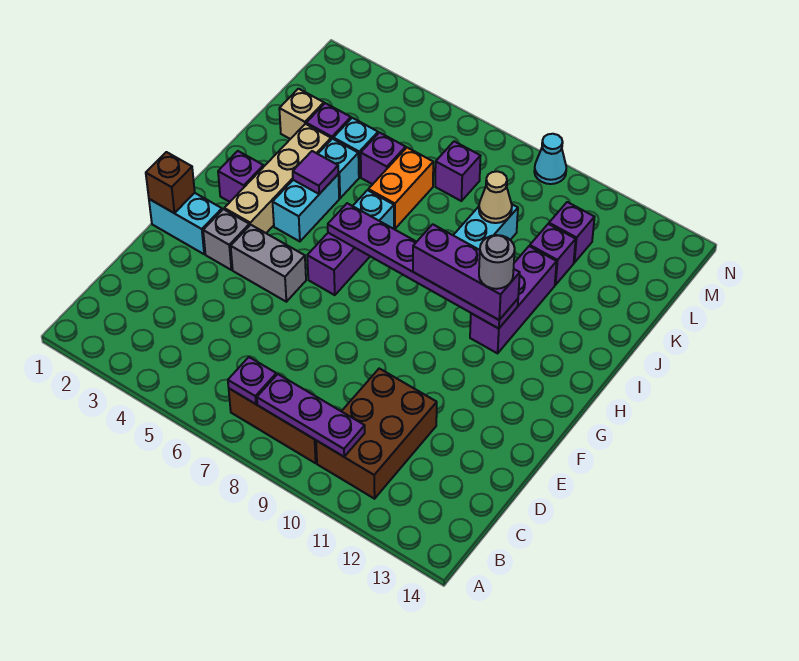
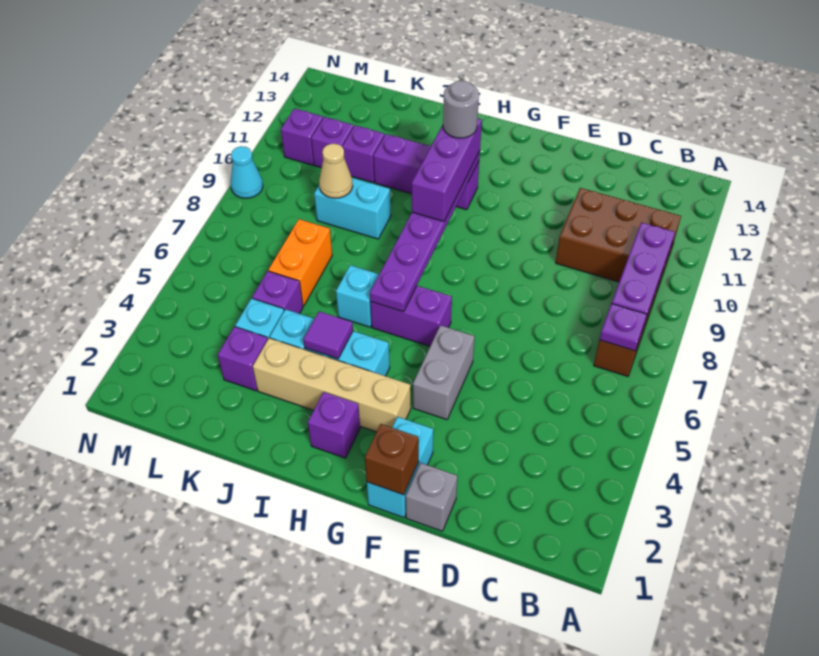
grey brick F3 level 1 -> grey brick E1 level 1
orange brick J6:K6 level 1 -> orange brick K6:K7 level 1
tan brick K2 level 1 -> none
purple brick L7 level 1 -> purple brick M11 level 1

